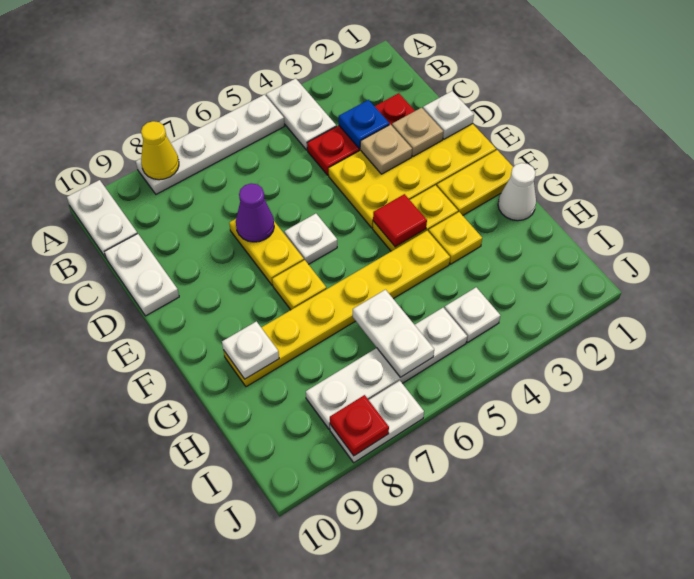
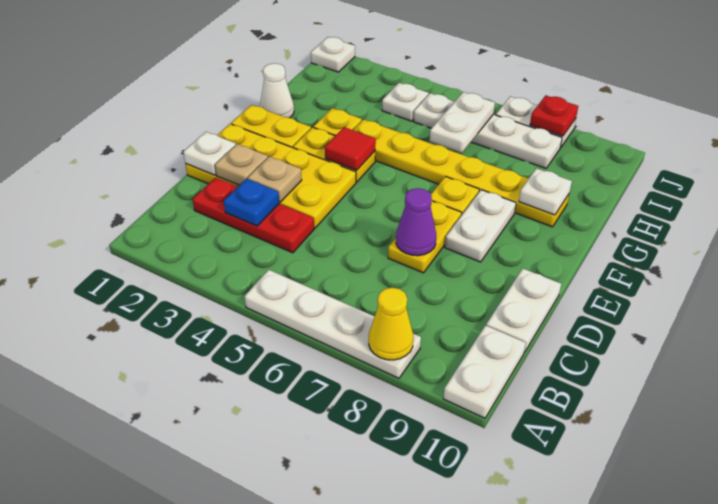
white plate A4:B4 level 1 -> white plate E8:F8 level 1
white plate E6 level 1 -> white plate J1 level 1

